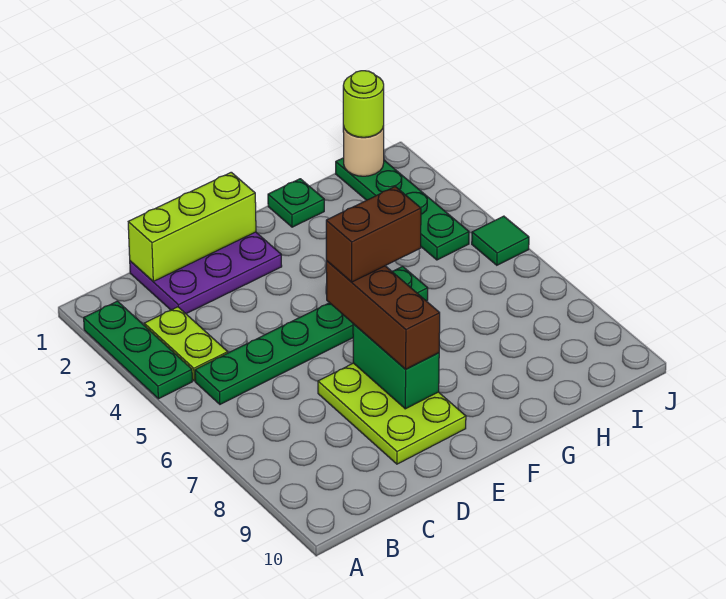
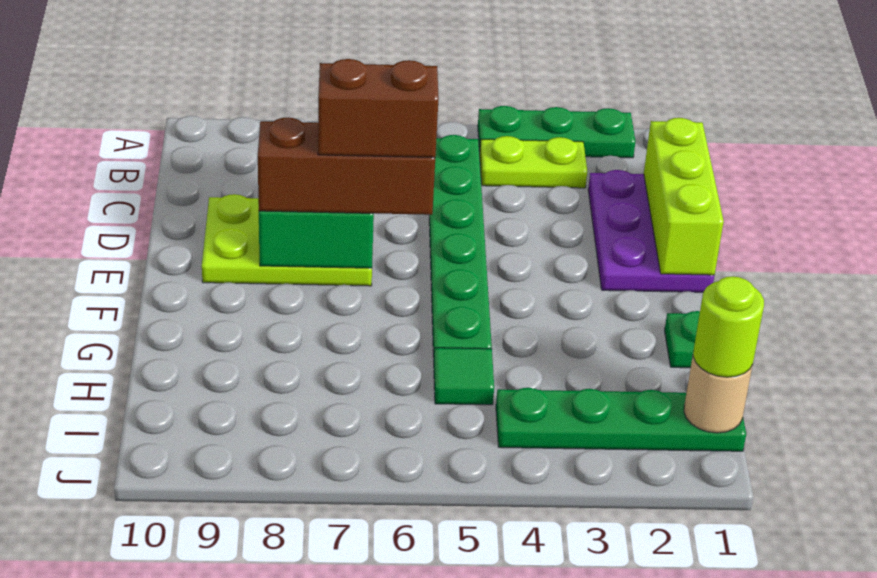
brown brick E6:F6 level 4 -> brown brick E6:E7 level 4
green tile J5 level 1 -> green tile H5 level 1

